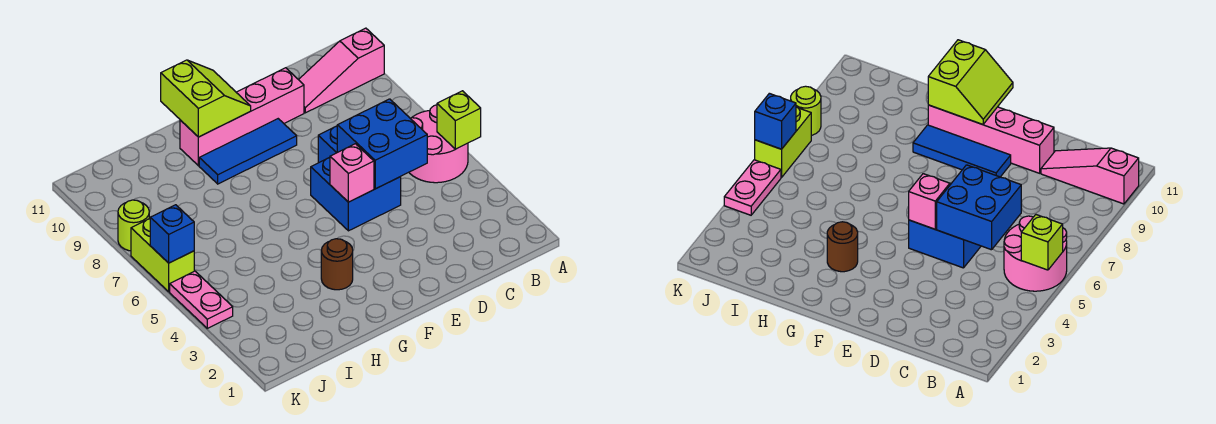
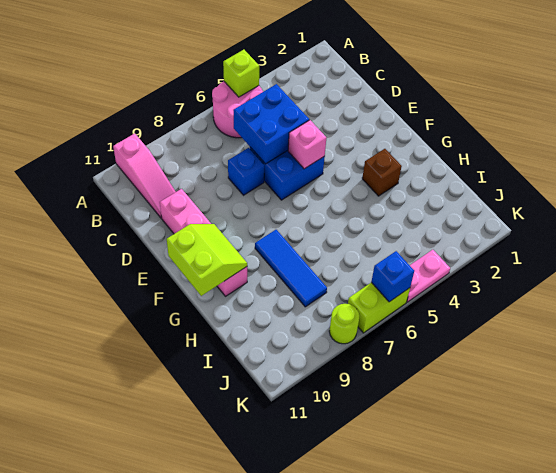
blue tile E9:G9 level 1 -> blue tile G8:I8 level 1
lime slope F10:G11 level 2 top G -> lime slope F10:G11 level 2 top 11
brown round brick G3 level 1 -> brown brick G3 level 1

